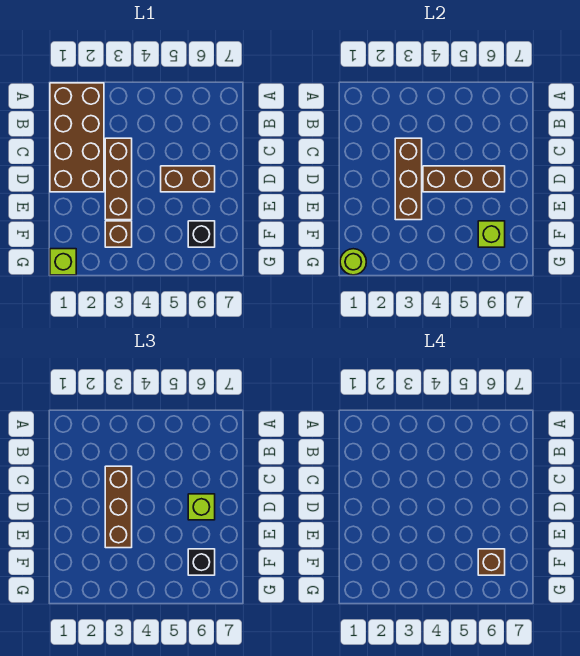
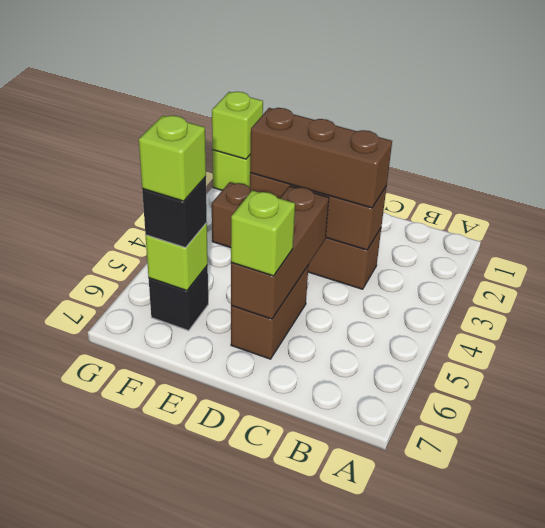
brown brick A1:D2 level 1 -> none
brown brick F6 level 4 -> lime brick F6 level 4
lime round brick G1 level 2 -> lime brick G1 level 2

